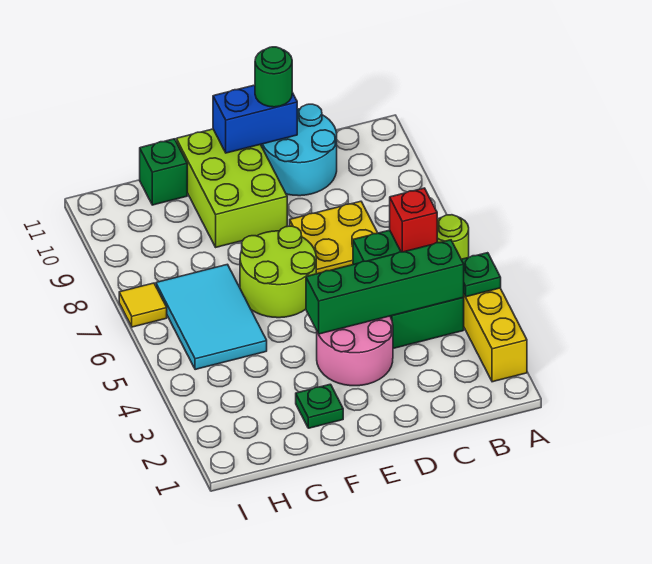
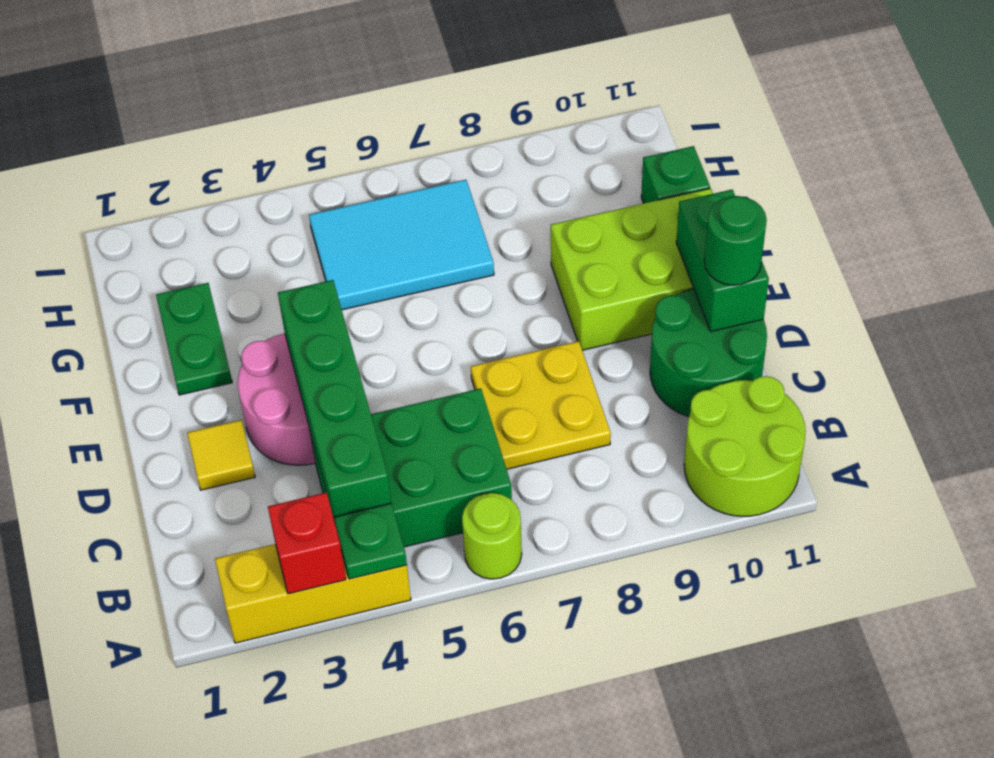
red brick B6 level 2 -> red brick A3 level 2
cyan round brick C10:D11 level 1 -> green round brick C10:D11 level 1
blue brick D11:E11 level 2 -> green brick D11:E11 level 2
lime round brick E6:F7 level 1 -> lime round brick A10:B11 level 1
green plate F2 level 1 -> green plate F2:G2 level 1
yellow tile I7 level 1 -> yellow tile D2 level 1

